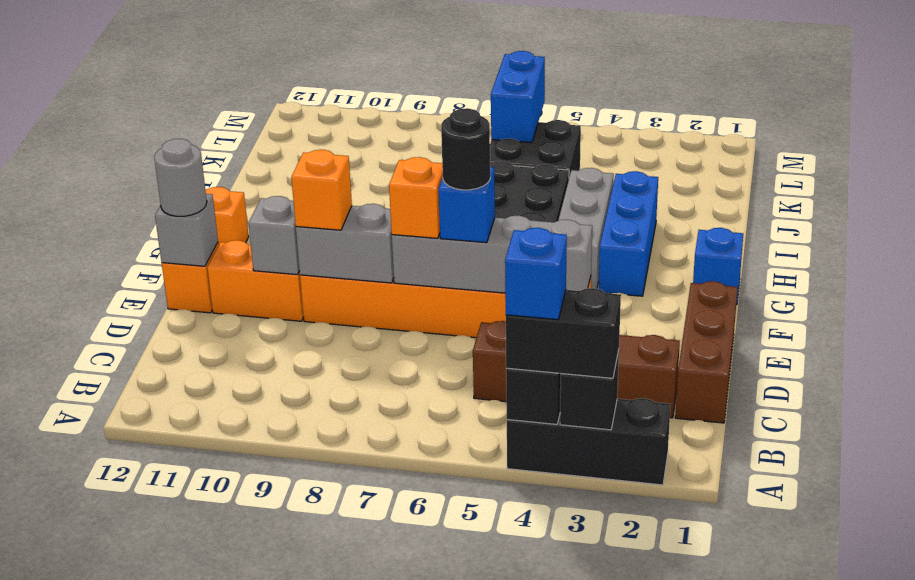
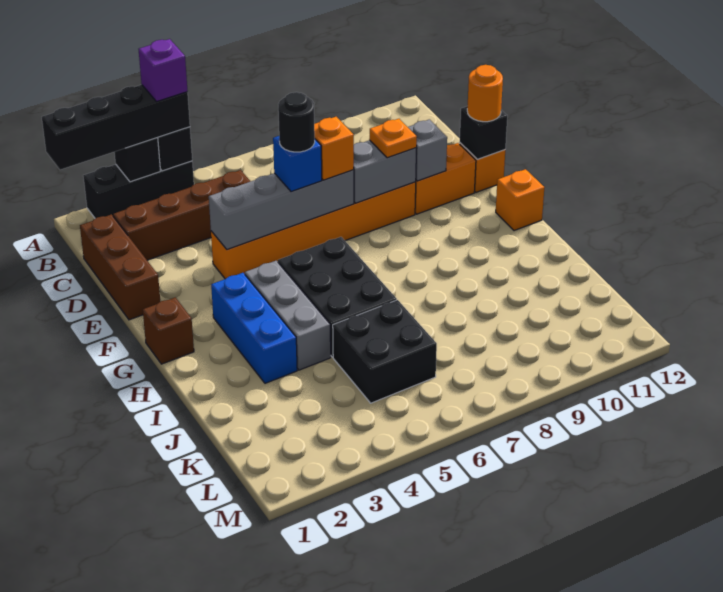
black brick A3:A4 level 3 -> black brick A1:A4 level 3
blue brick A4 level 4 -> purple brick A4 level 4
orange brick E9 level 3 -> orange plate E9 level 3
grey brick E12 level 2 -> black brick E12 level 2
grey round brick E12 level 3 -> orange round brick E12 level 3
blue brick G1 level 1 -> brown brick G1 level 1
blue brick K6:L6 level 2 -> none

